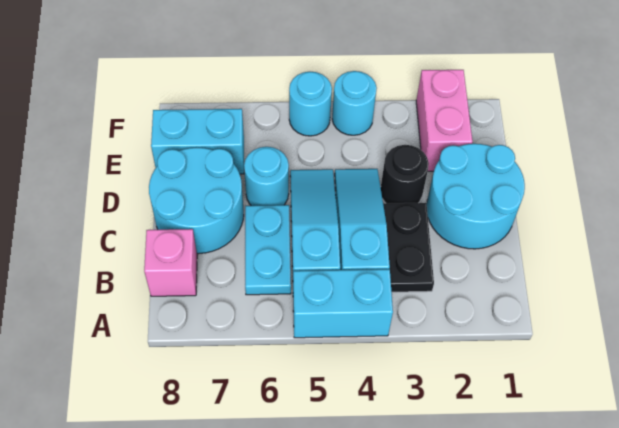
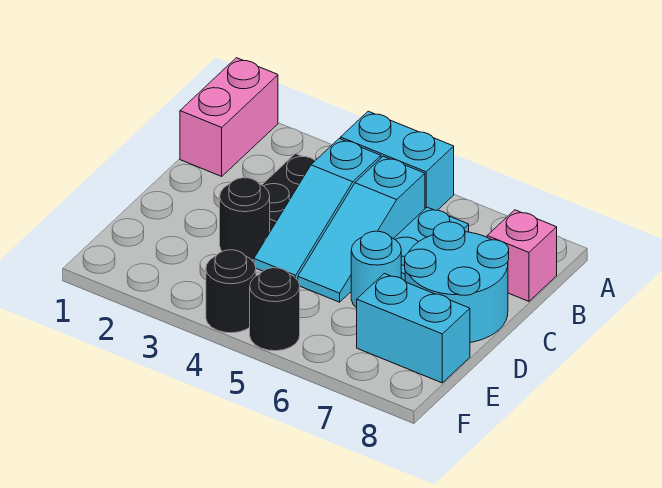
cyan round brick C1:D2 level 1 -> none
pink brick E2:F2 level 1 -> pink brick A1:B1 level 1
cyan round brick F4 level 1 -> black round brick F4 level 1
cyan round brick F5 level 1 -> black round brick F5 level 1

